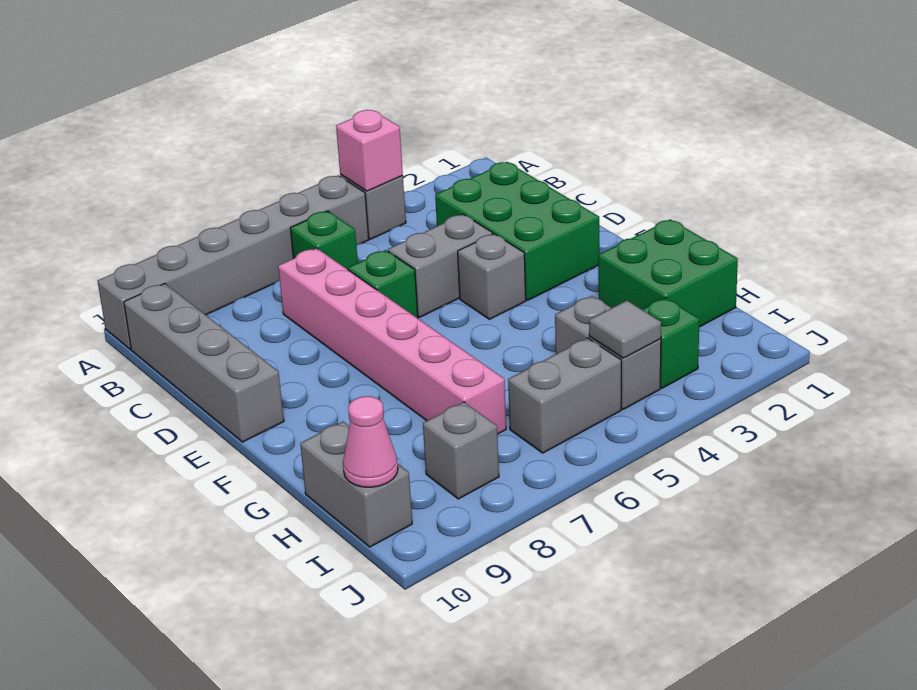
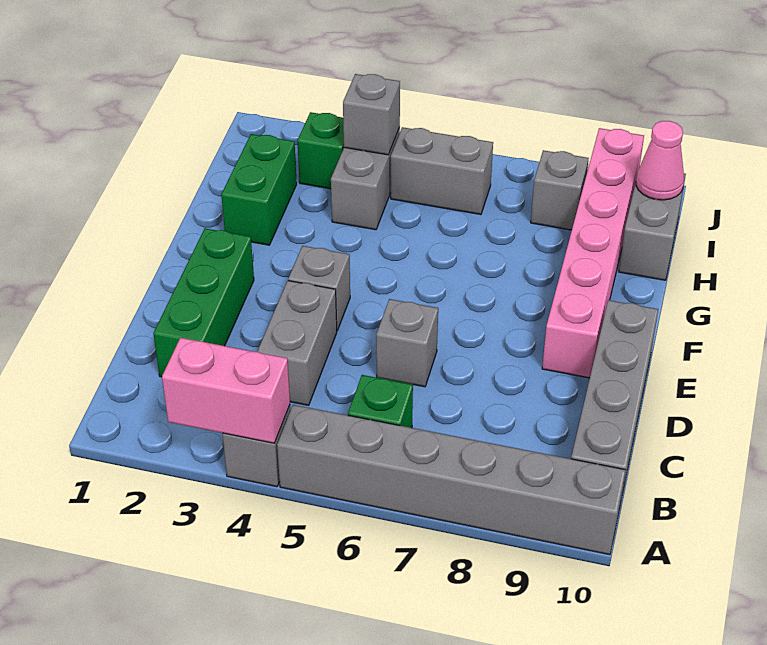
pink brick A4 level 2 -> pink brick A3:A4 level 2
green brick C2:E3 level 1 -> green brick C2:E2 level 1
pink brick C7:H7 level 1 -> pink brick E9:J9 level 1
grey brick D4:D5 level 1 -> grey brick C4:D4 level 1
green brick D6 level 1 -> grey brick D6 level 1
green brick G1:H2 level 1 -> green brick G2:H2 level 1
grey tile I4 level 2 -> grey brick I4 level 2

